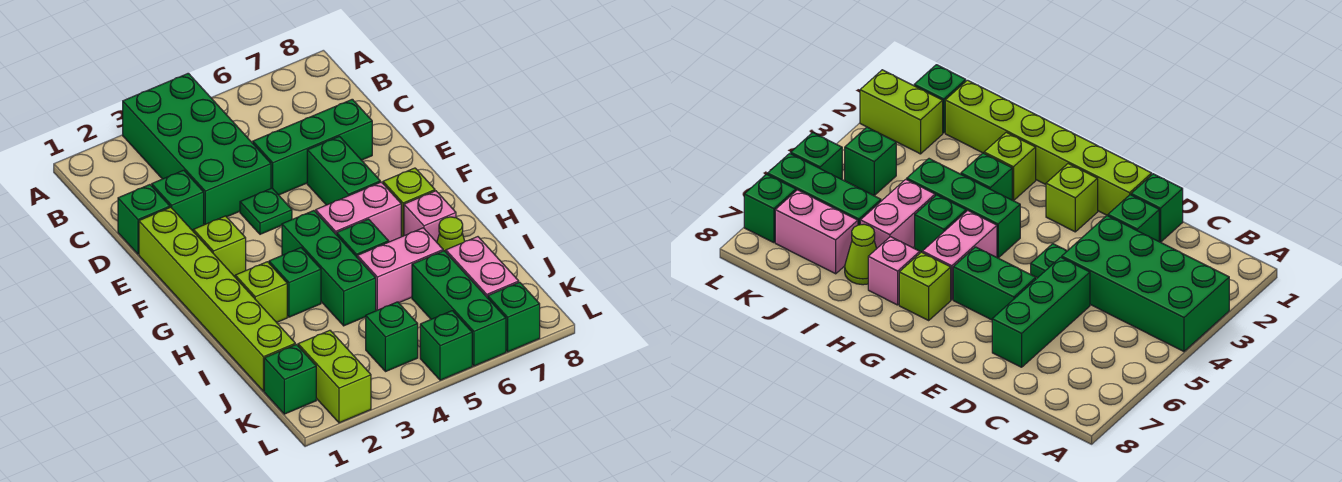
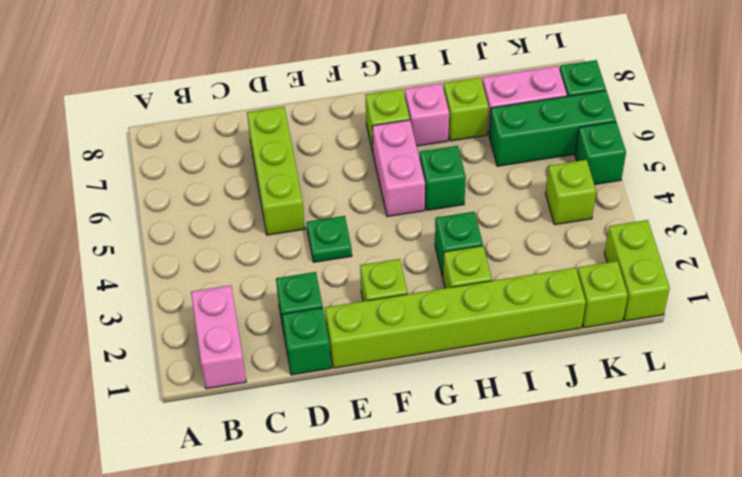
green brick A3:D4 level 1 -> none
green brick D5:D7 level 1 -> lime brick D5:D7 level 1
green brick E6:F6 level 1 -> none
green brick G4:I4 level 1 -> none
pink brick I5:I6 level 1 -> pink brick B1:B2 level 1
lime cone I7 level 1 -> lime brick I7 level 1
green brick K1 level 1 -> lime brick K1 level 1
lime brick K2:L2 level 1 -> lime brick L1:L2 level 1
green brick K4 level 1 -> lime brick K4 level 1

